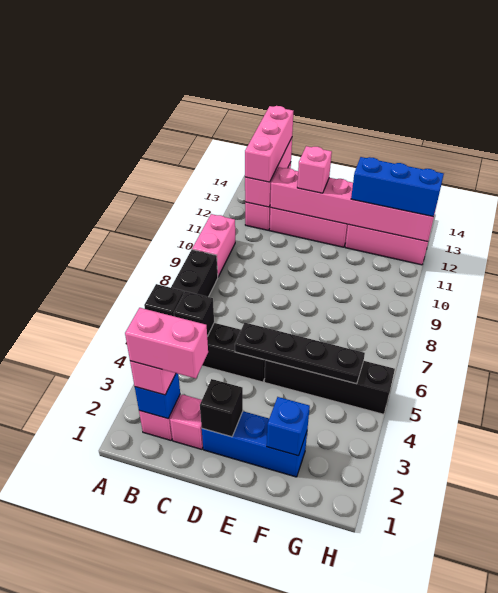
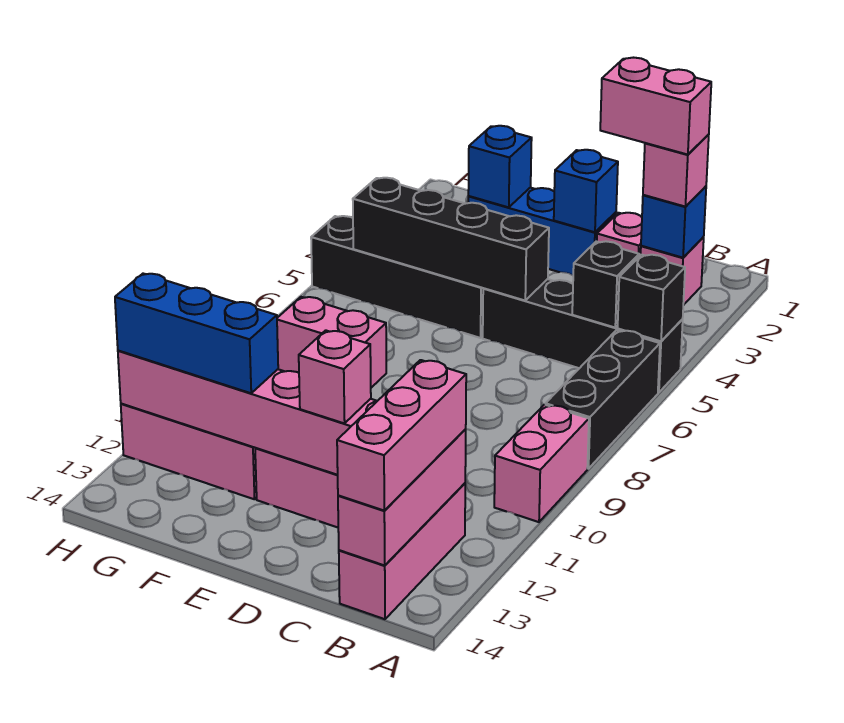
black brick D2 level 2 -> blue brick D2 level 2
black plate D5:G5 level 2 -> black brick D5:G5 level 2
none -> pink brick F8:G8 level 1

